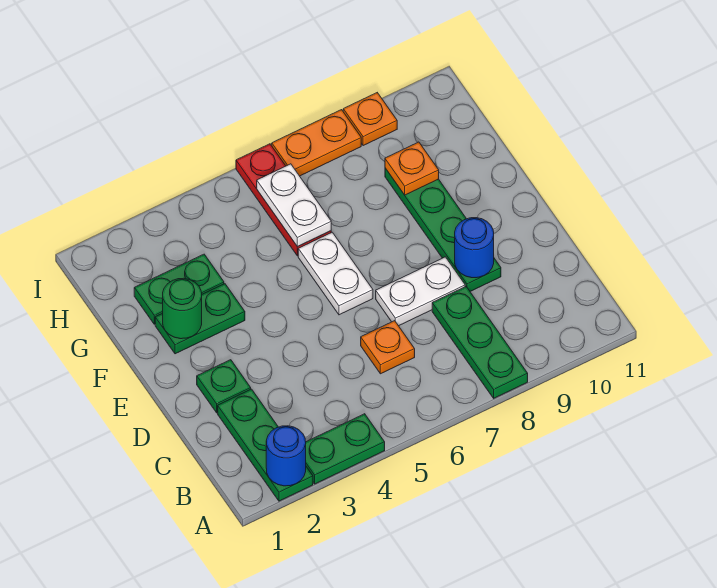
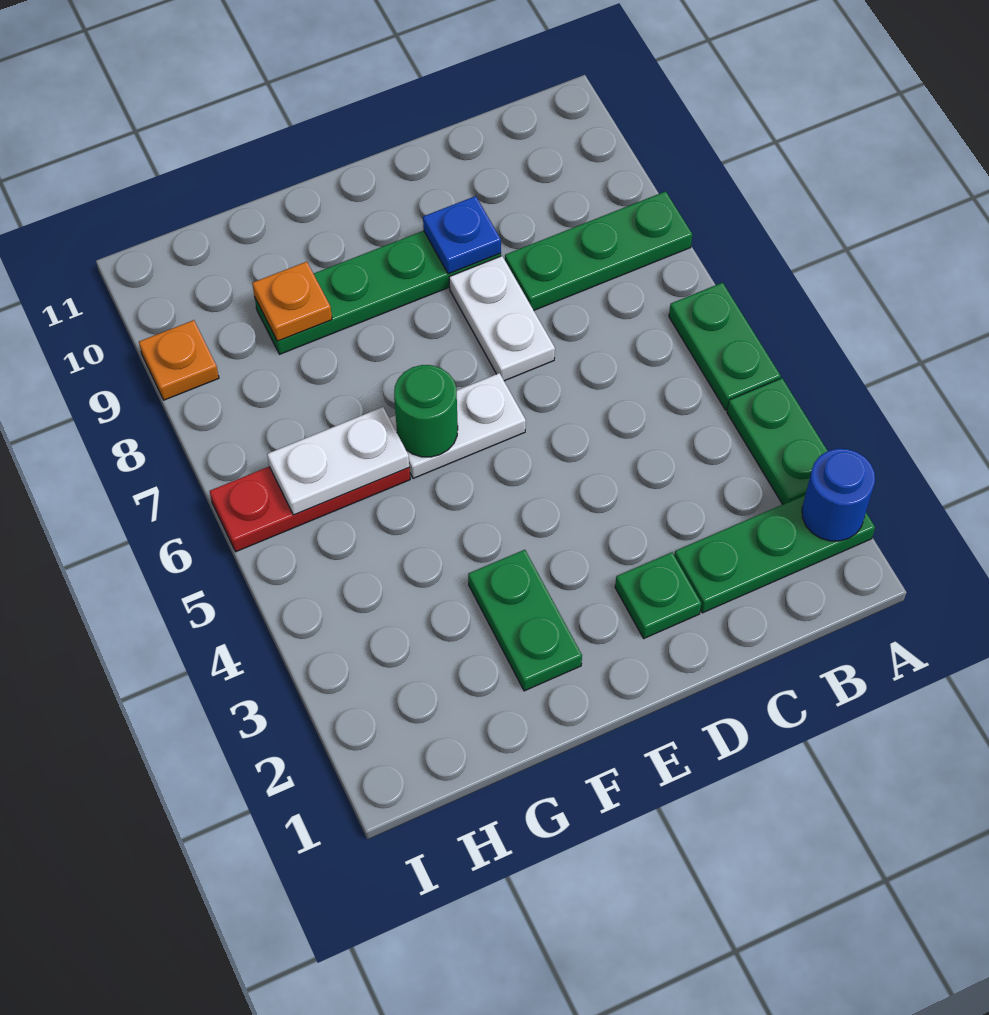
orange plate C6 level 1 -> none
blue round brick D9 level 2 -> blue plate D9 level 2
green round brick F2 level 2 -> green round brick F6 level 2
green plate G2:G3 level 1 -> green plate A5:A6 level 1
orange plate I7:I8 level 1 -> none

